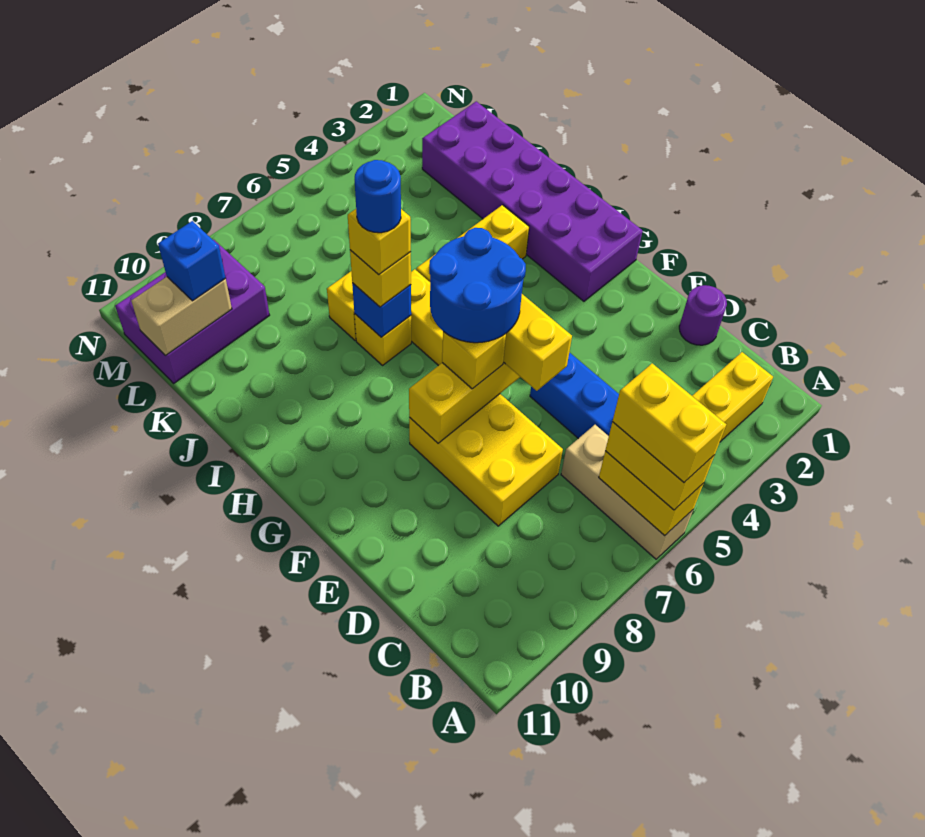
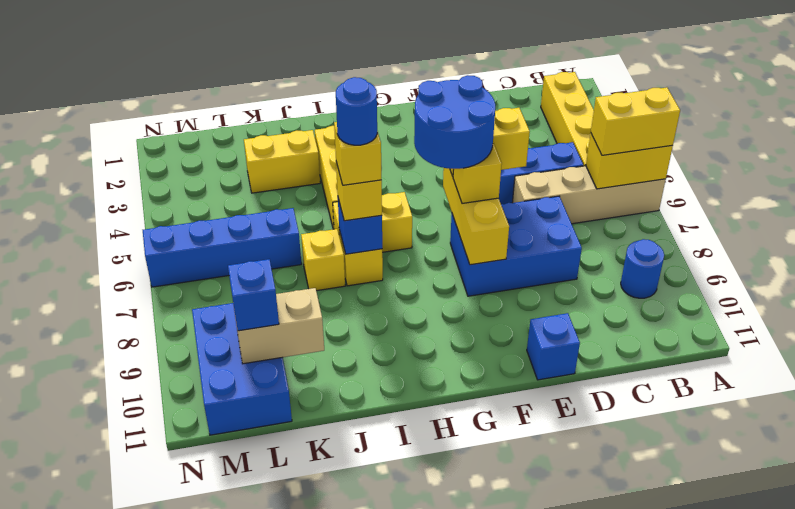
tan brick A6:C6 level 1 -> tan brick A6:D6 level 1
yellow brick A6:B6 level 4 -> yellow brick J3:K3 level 1
none -> blue round brick B9 level 1
purple round brick D1 level 1 -> none
yellow brick D7:F8 level 1 -> blue brick D7:F8 level 1
none -> blue brick E11 level 1
purple brick G1:L2 level 1 -> none
none -> blue brick K6:N6 level 1
purple brick L9:M11 level 1 -> blue brick L9:M11 level 1
tan brick L10:L11 level 2 -> tan brick K10:L10 level 2

